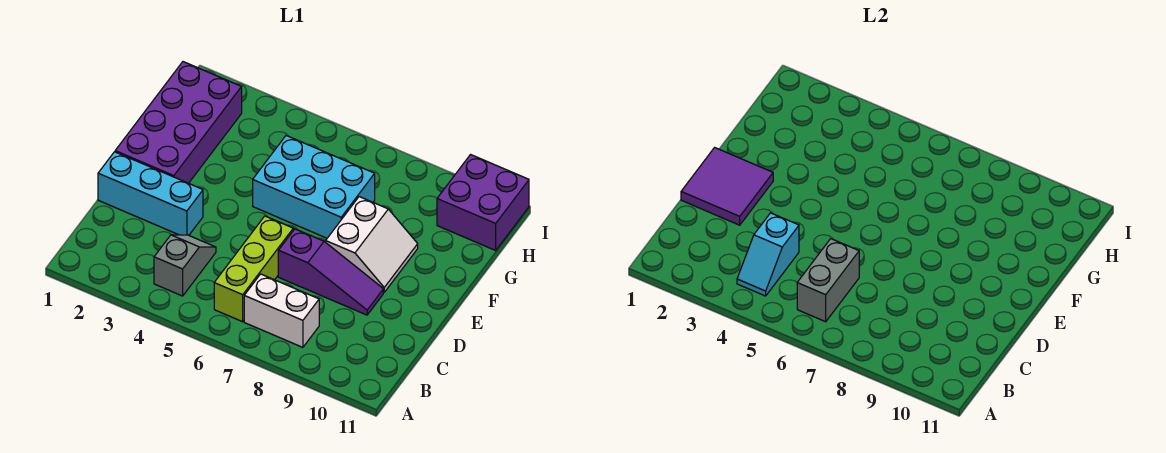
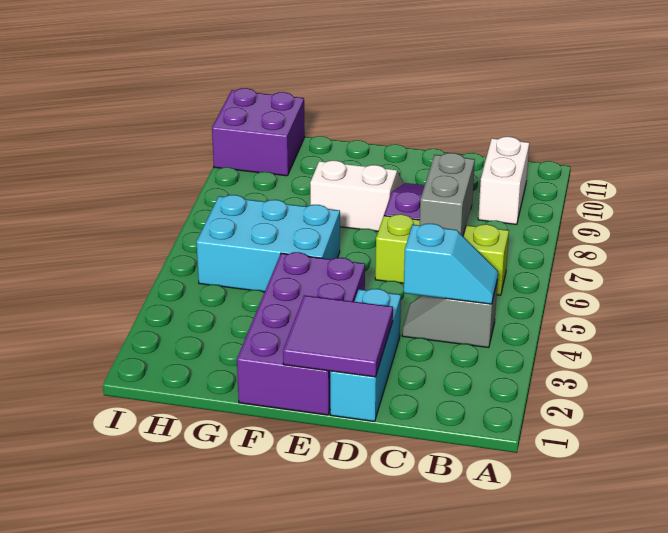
grey brick B6:C6 level 2 -> grey brick C6:C7 level 2
white brick B7:B8 level 1 -> white brick B9:B10 level 1
purple brick E1:H2 level 1 -> purple brick E1:F4 level 1
cyan brick F5:G7 level 1 -> cyan brick F5:H6 level 1

